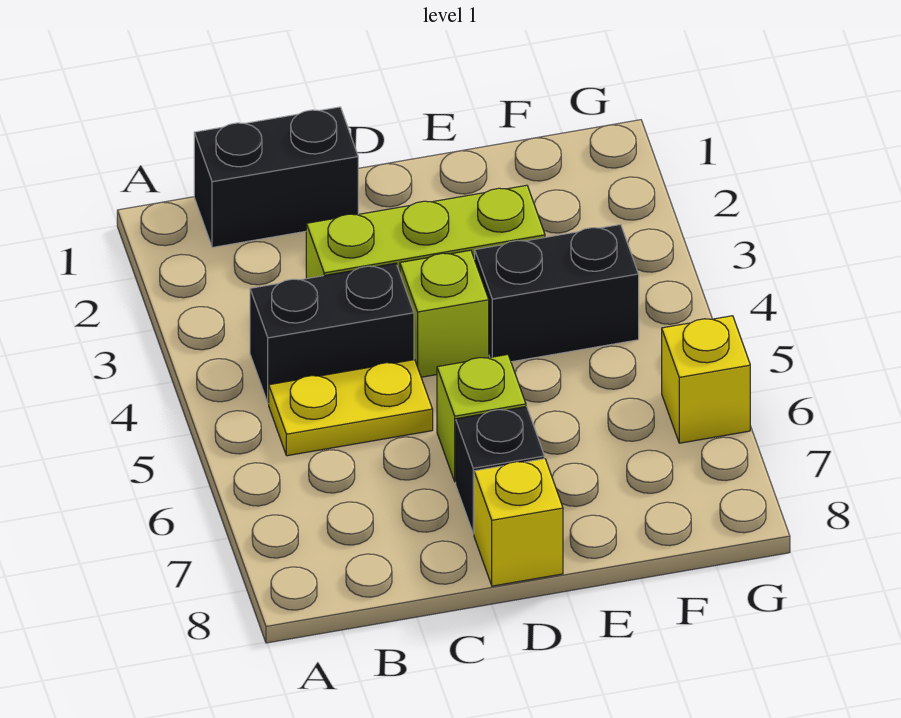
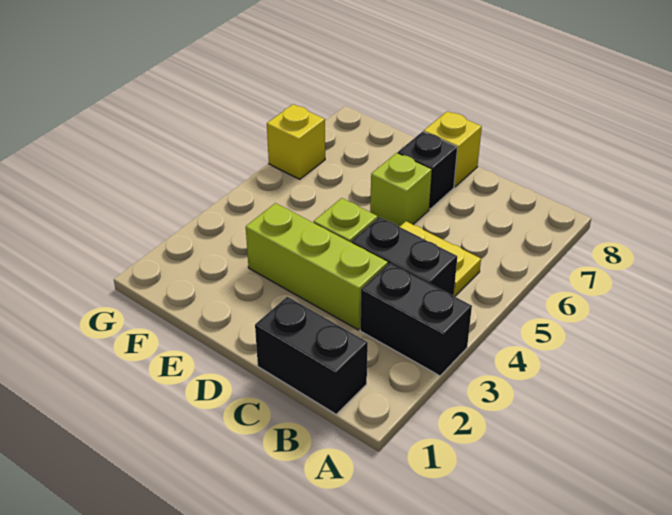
black brick E4:F4 level 1 -> black brick A3:B3 level 1

